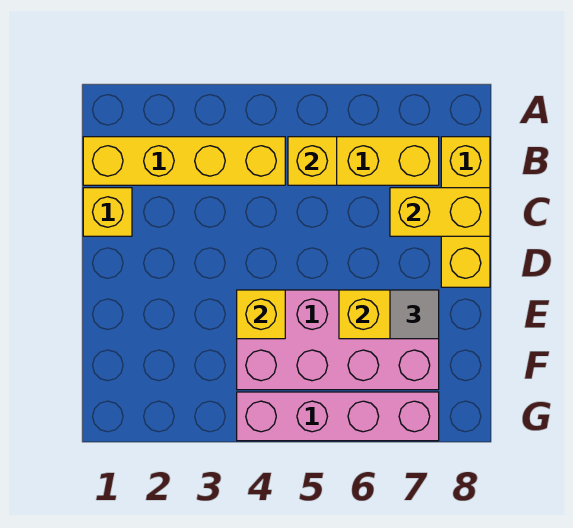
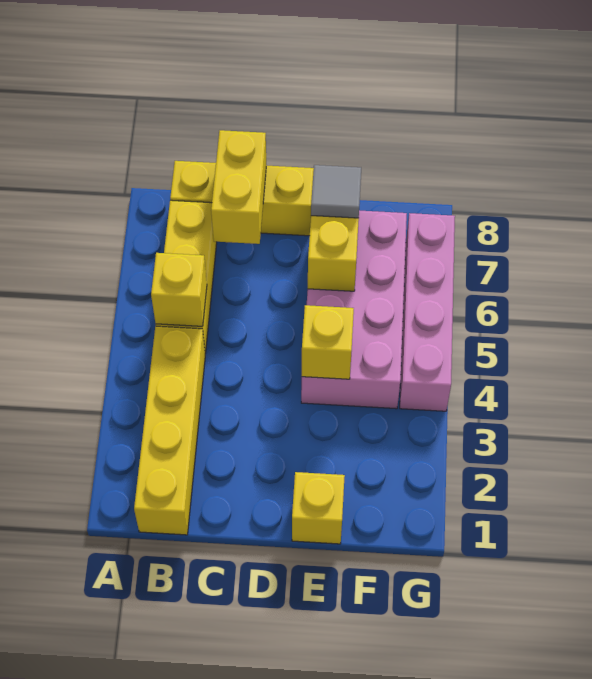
yellow brick C1 level 1 -> yellow brick E1 level 1

